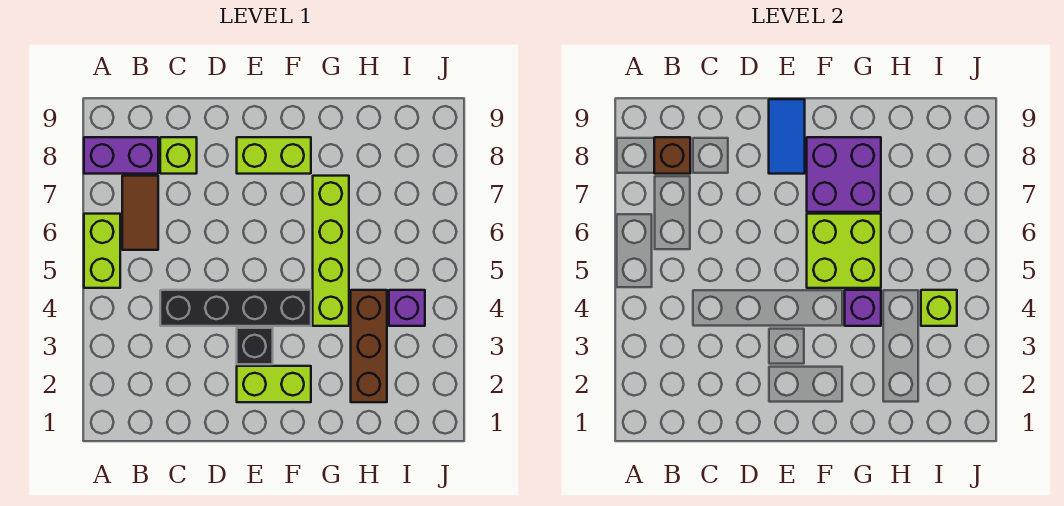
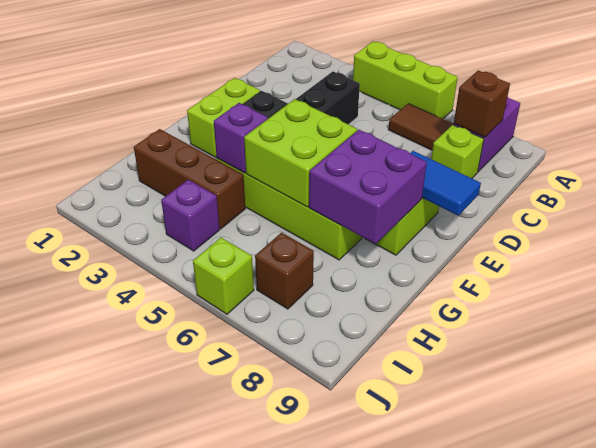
lime brick A5:A6 level 1 -> lime brick A4:A6 level 1
lime brick I4 level 2 -> lime brick J6 level 1
none -> brown brick I7 level 1

